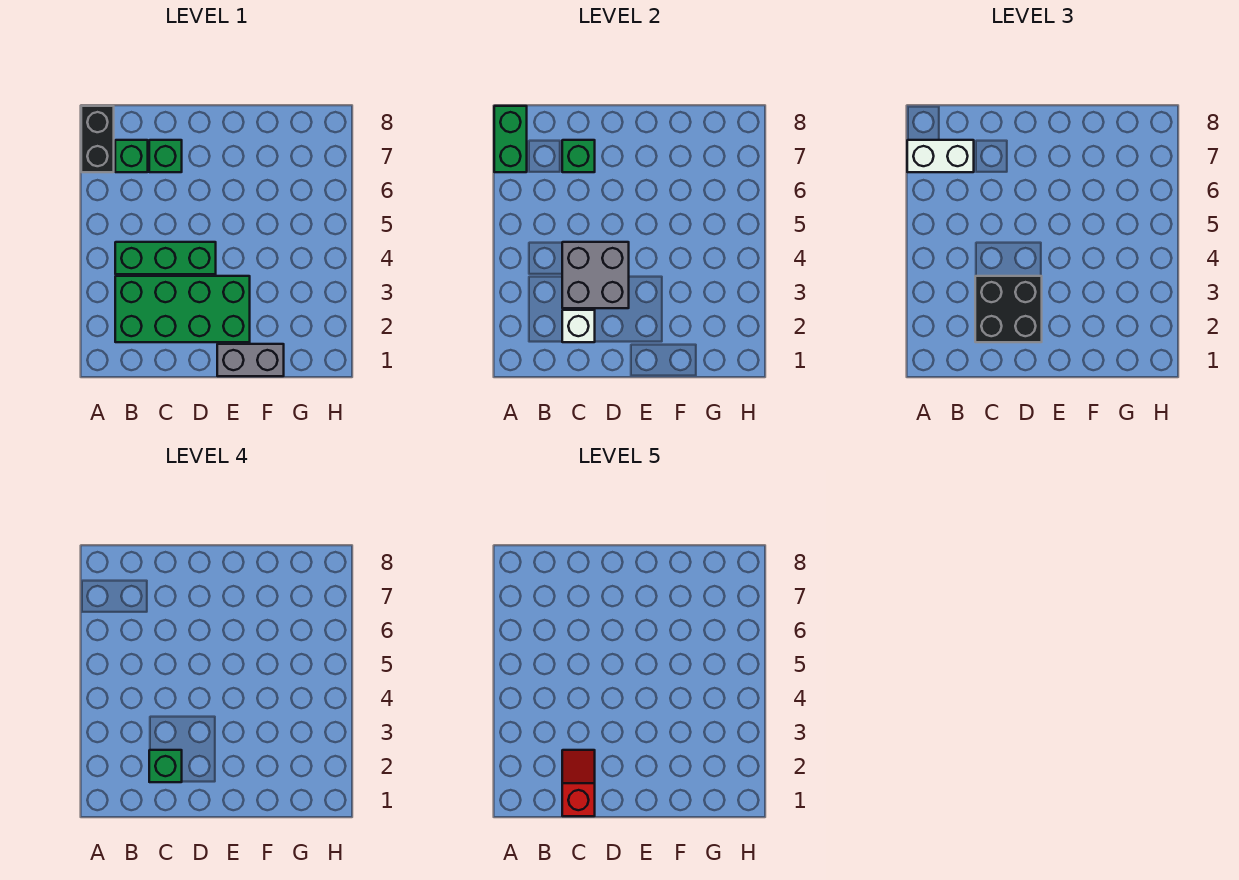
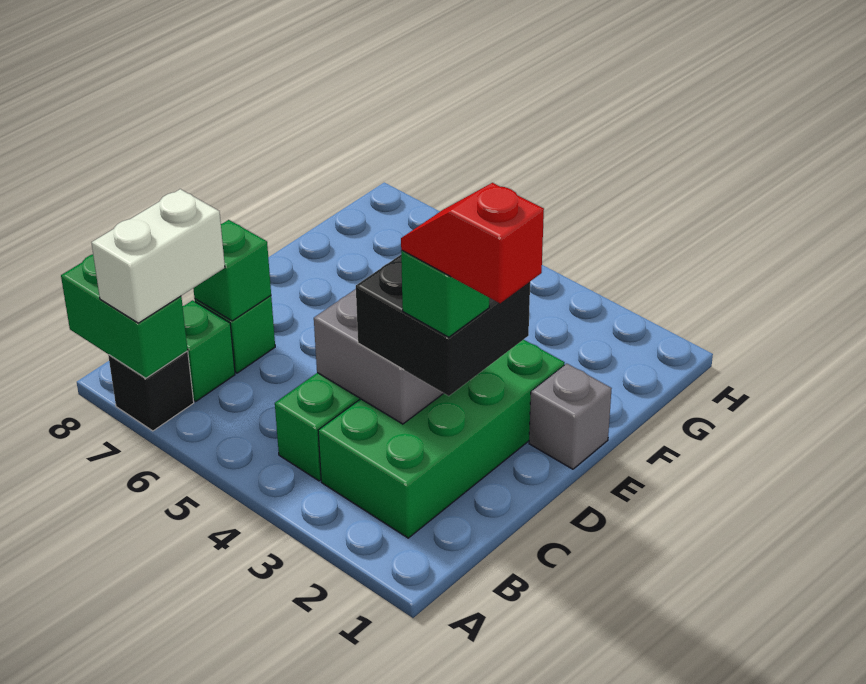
black brick A7:A8 level 1 -> black brick A7 level 1
white brick C2 level 2 -> none
grey brick E1:F1 level 1 -> grey brick E1 level 1

